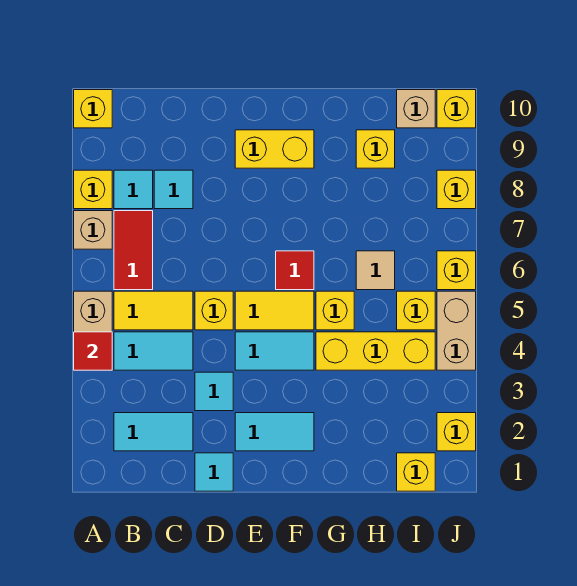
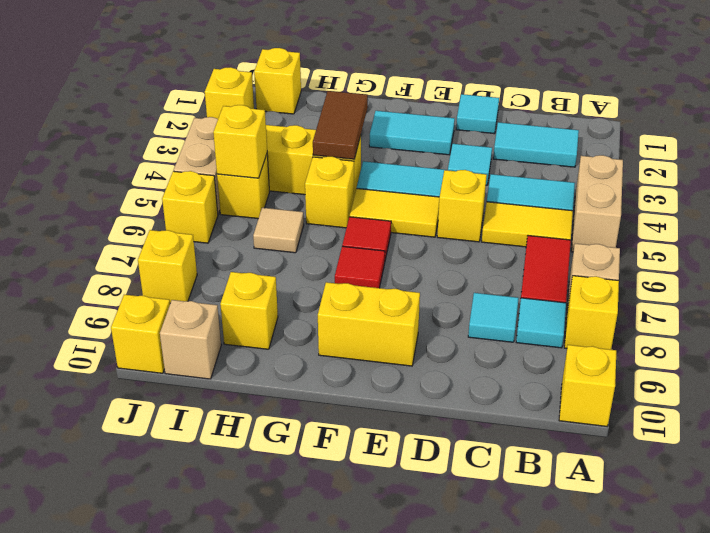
red tile A4 level 2 -> red tile F7 level 1
none -> brown tile G3:G4 level 2
none -> yellow brick I5 level 2

